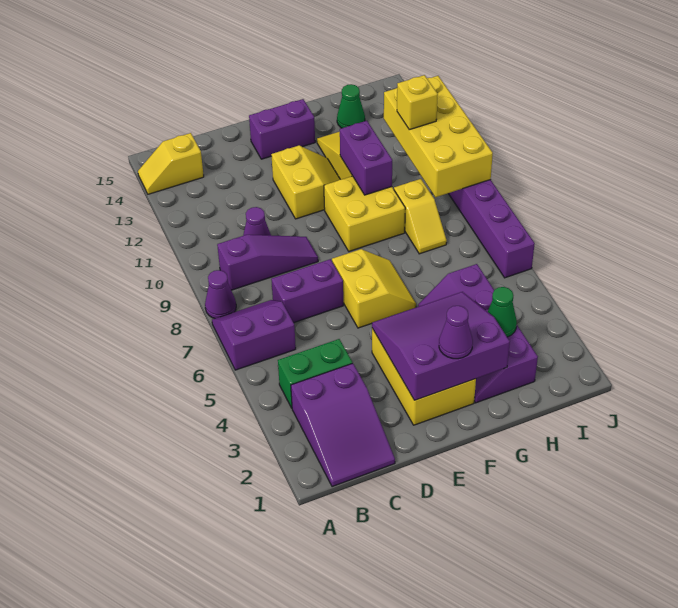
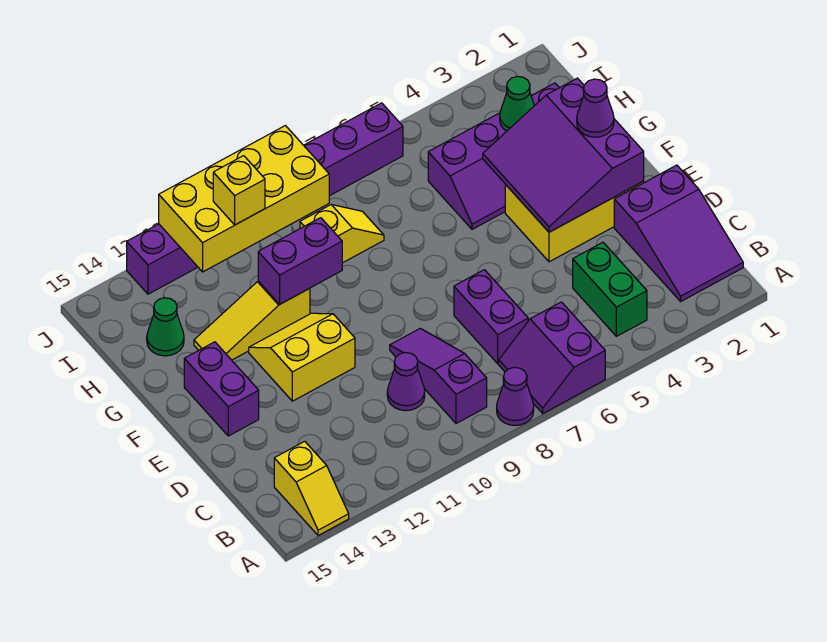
purple slope B1:C3 level 1 top 3 -> purple slope B1:D2 level 1 top D
yellow slope E6:F7 level 1 top E -> none
yellow brick F9:G10 level 1 -> none

